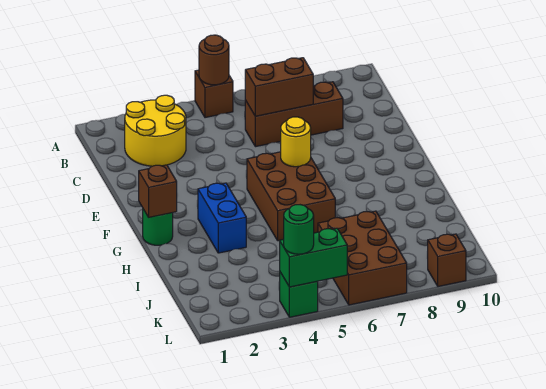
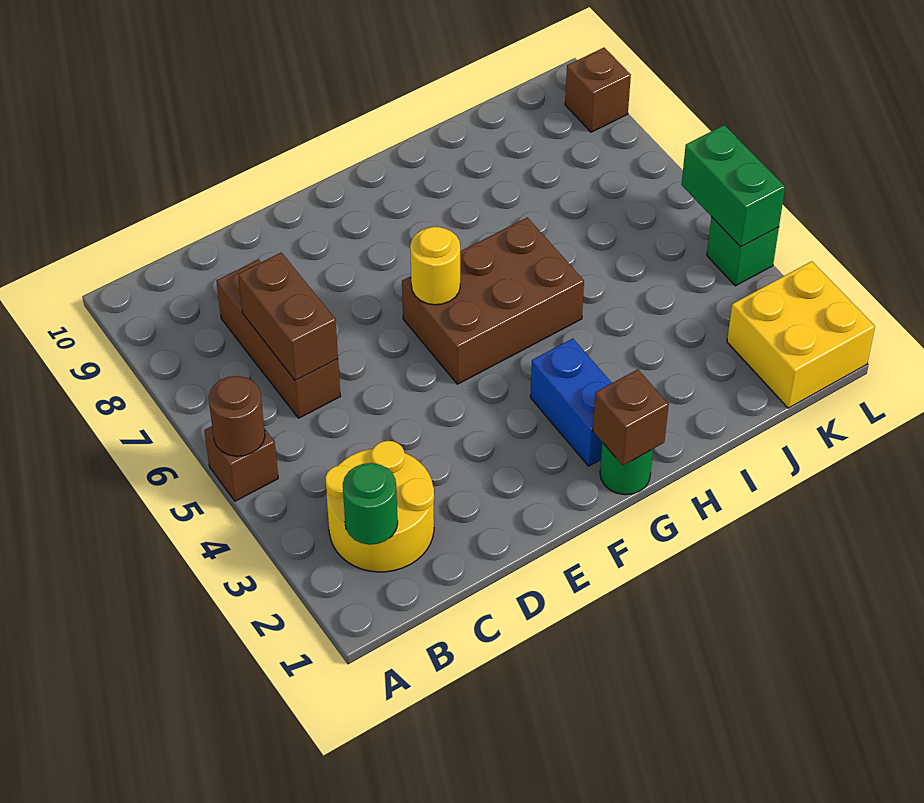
blue brick G3:H3 level 1 -> blue brick G2:G3 level 1
brown brick J6:L7 level 1 -> none
none -> yellow brick K1:L2 level 1
green round brick L4 level 3 -> green round brick B2 level 2

